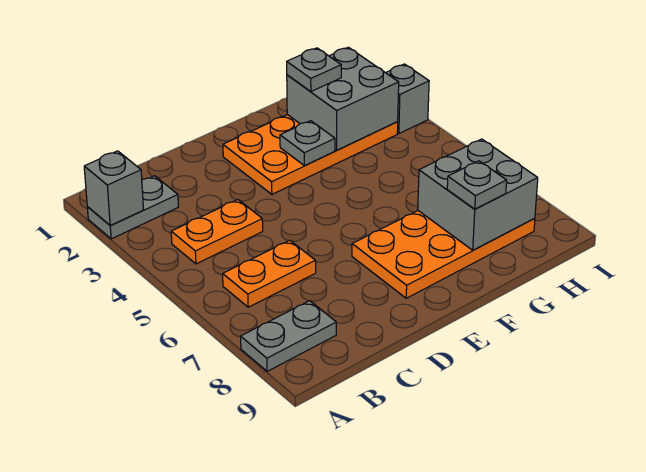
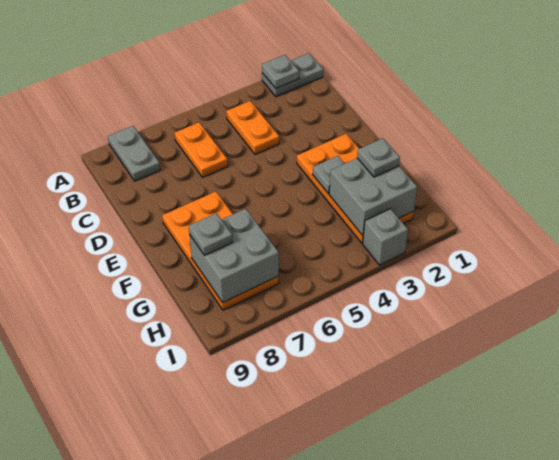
grey plate A2:B2 level 1 -> grey plate A1:A2 level 1
grey brick A2 level 2 -> grey plate A2 level 2

